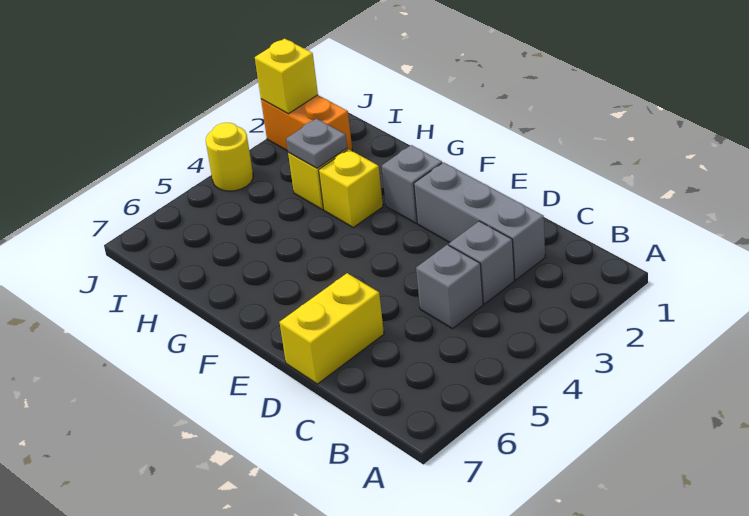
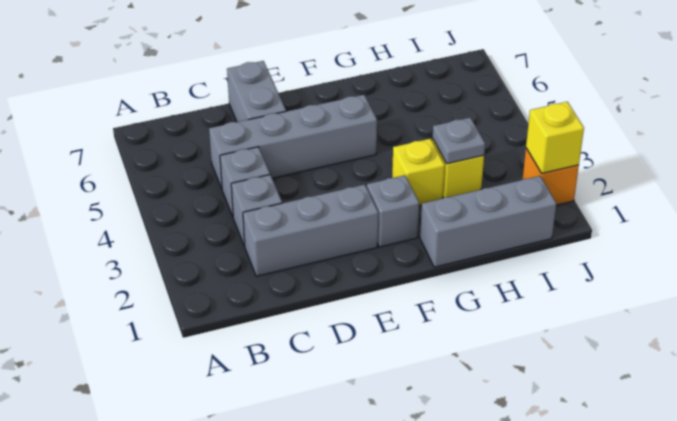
none -> grey brick C5:F5 level 1
yellow brick D6:D7 level 1 -> grey brick D6:D7 level 1
none -> grey brick G1:I1 level 1
orange brick I2:J2 level 1 -> orange brick J2 level 1
yellow round brick J4 level 1 -> none

